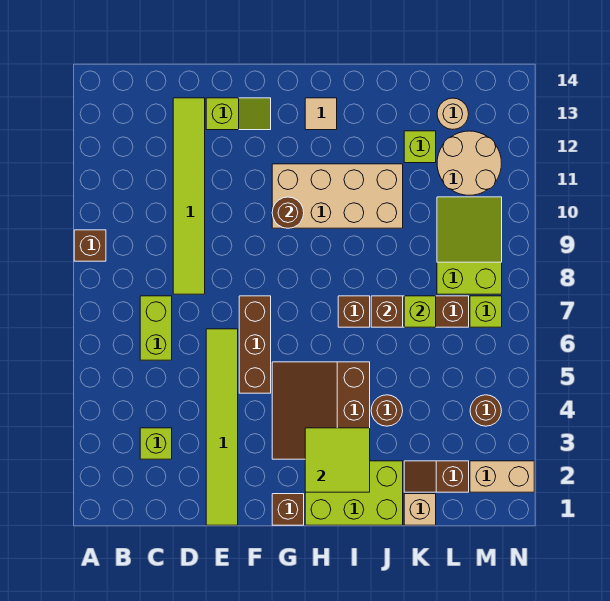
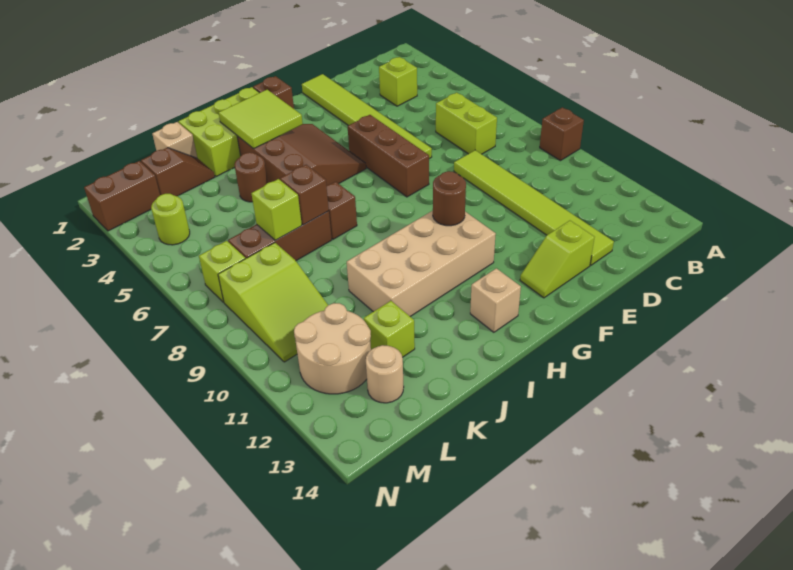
tan tile H13 level 1 -> tan brick H13 level 1
tan brick M2:N2 level 1 -> brown brick M2:N2 level 1
brown round brick M4 level 1 -> lime round brick M4 level 1

